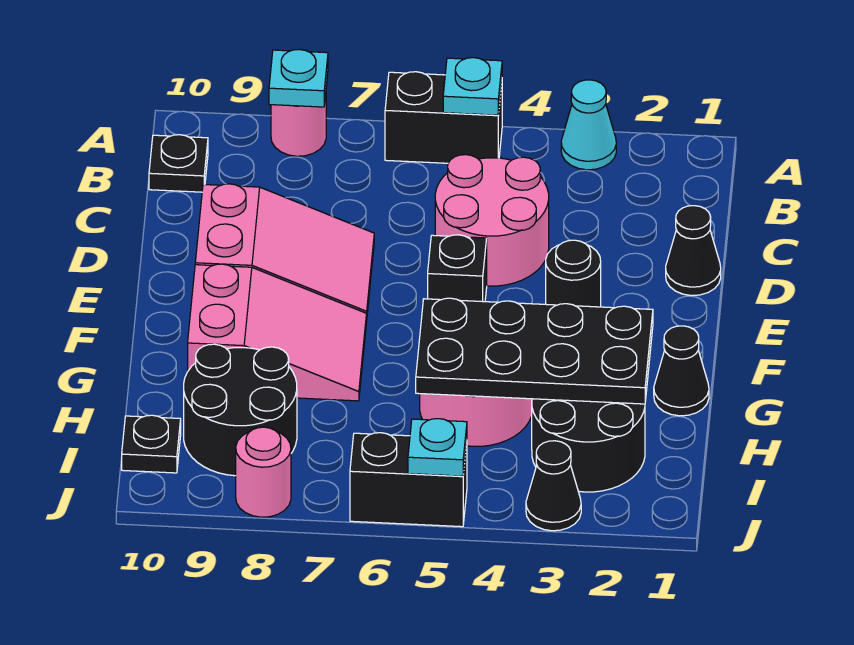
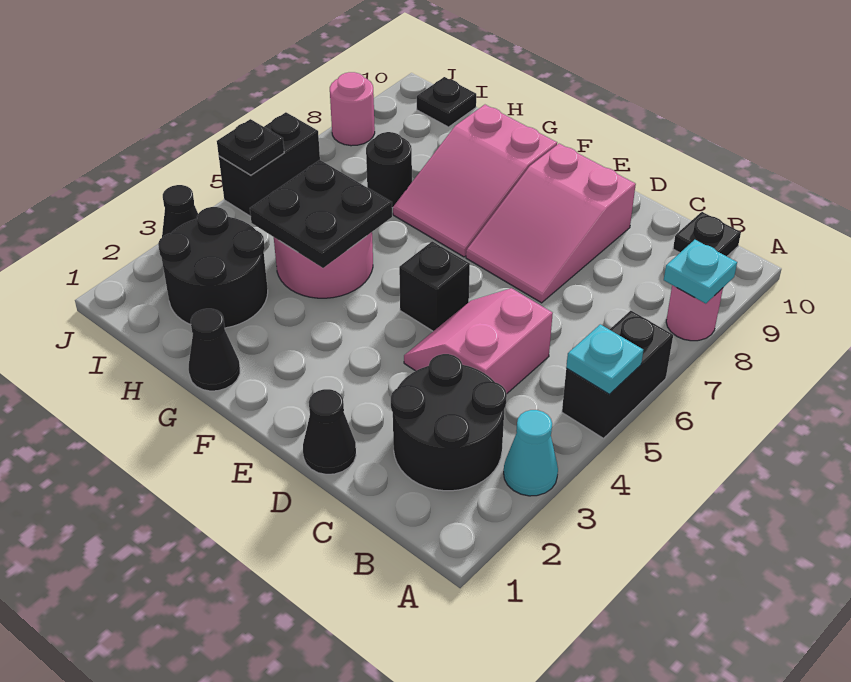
pink round brick C4:D5 level 1 -> pink slope C4:D5 level 1 top C
black round brick E3 level 1 -> black round brick H7 level 1
black plate G2:H5 level 2 -> black plate G4:H5 level 2
black round brick H8:I9 level 1 -> black round brick B2:C3 level 1
cyan plate J5 level 2 -> black plate J5 level 2

